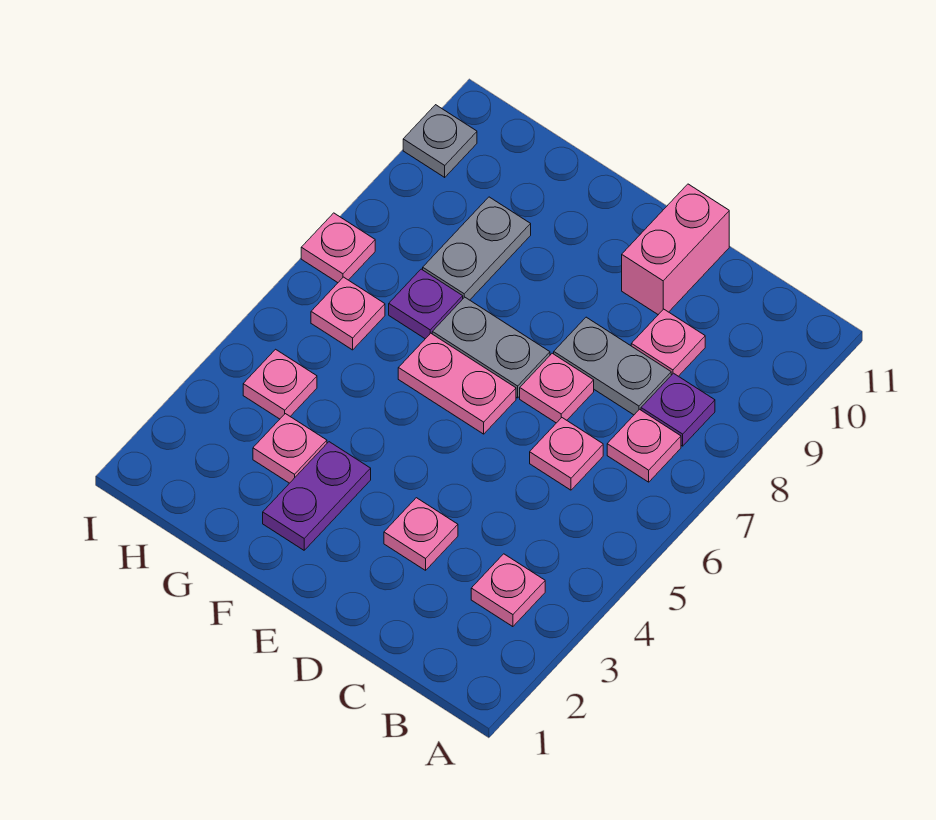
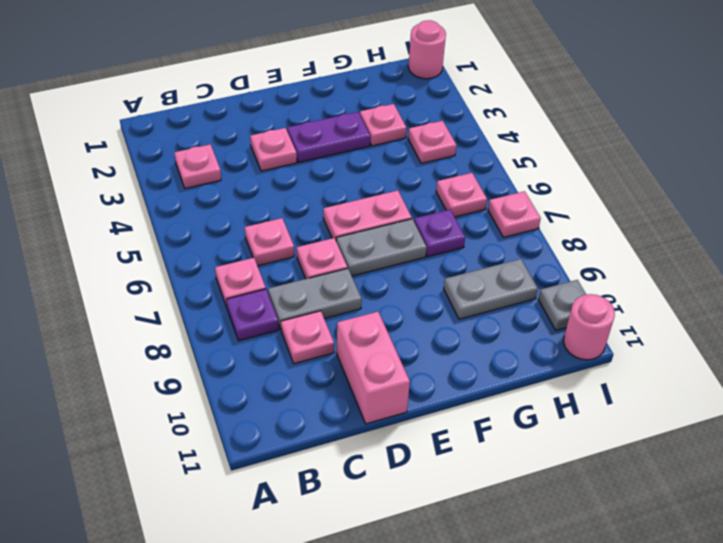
purple plate F2:F3 level 1 -> purple plate E3:F3 level 1
grey plate G8:G9 level 1 -> grey plate G9:H9 level 1
none -> pink round brick I1 level 1
none -> pink round brick I11 level 1

